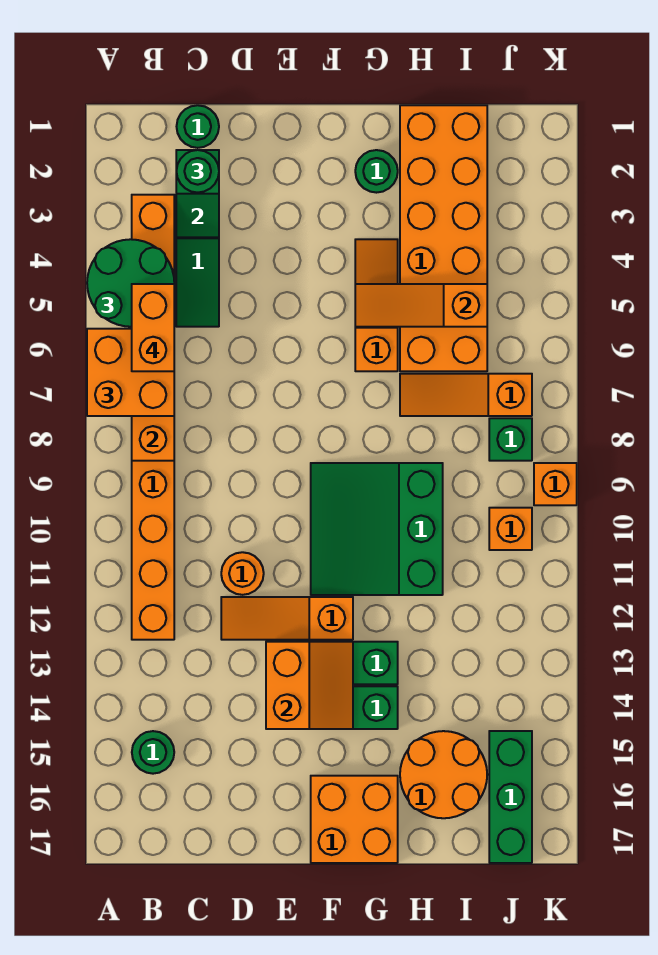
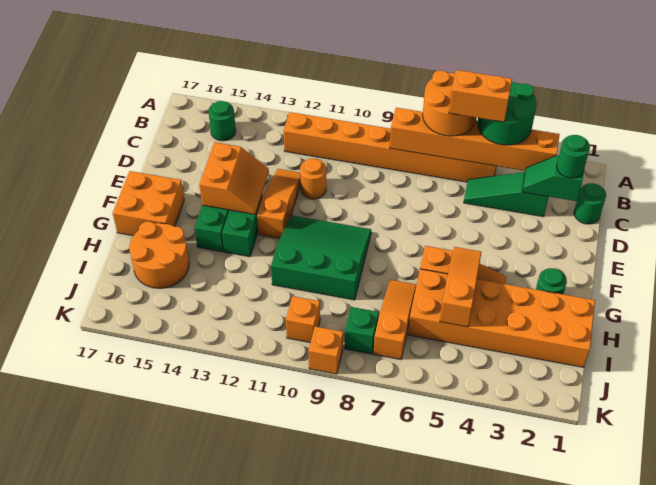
orange brick A6:B7 level 3 -> orange round brick A6:B7 level 3
orange slope E13:F14 level 2 top E -> orange slope E13:F14 level 2 top 14
green brick J15:J17 level 1 -> none

